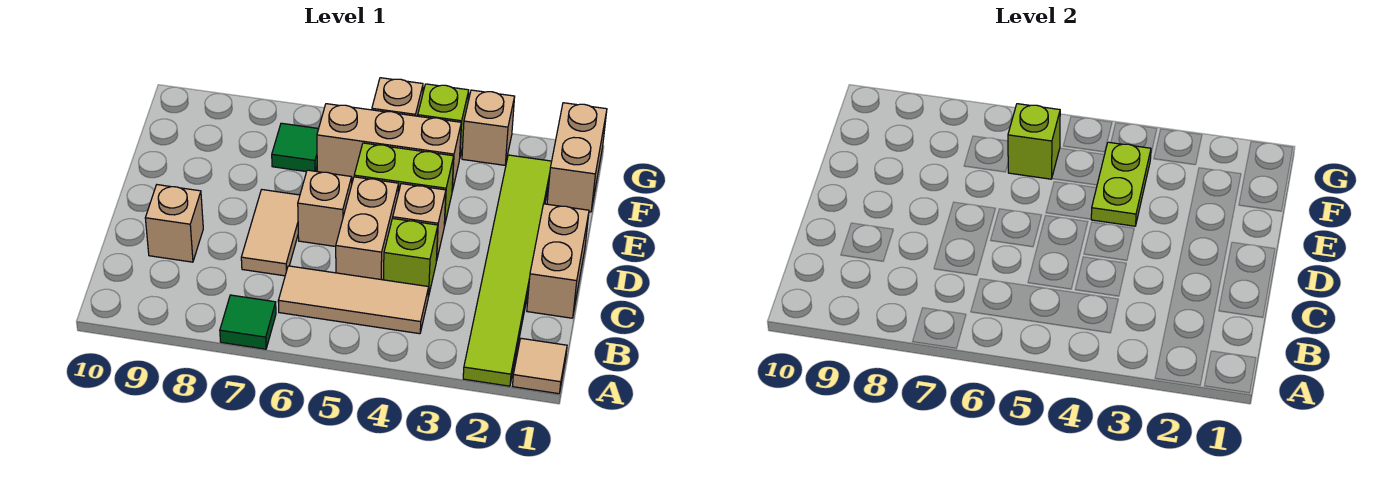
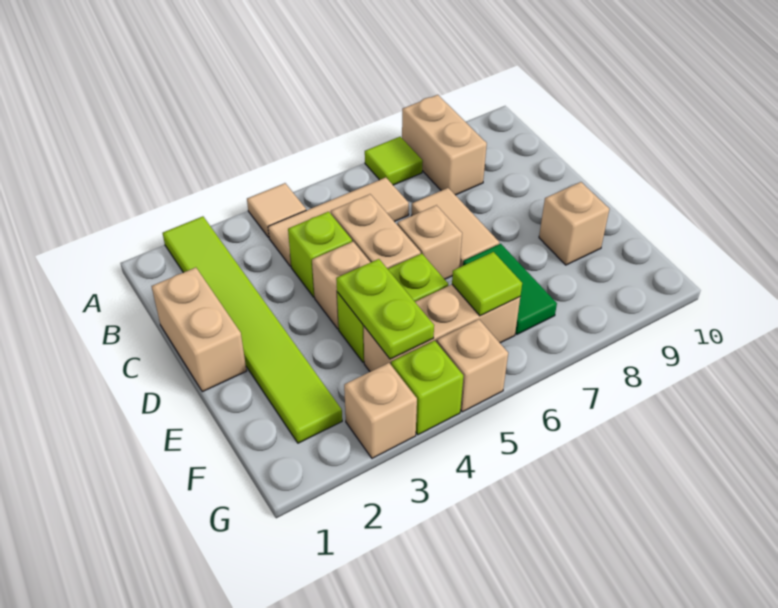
tan tile A1 level 1 -> tan tile A4 level 1
green tile A7 level 1 -> lime tile A7 level 1
tan brick C9 level 1 -> tan brick E9 level 1
tan brick F1:G1 level 1 -> tan brick A8:B8 level 1
lime brick F6 level 2 -> lime tile F6 level 2
green tile F7 level 1 -> green tile E7:F7 level 1

